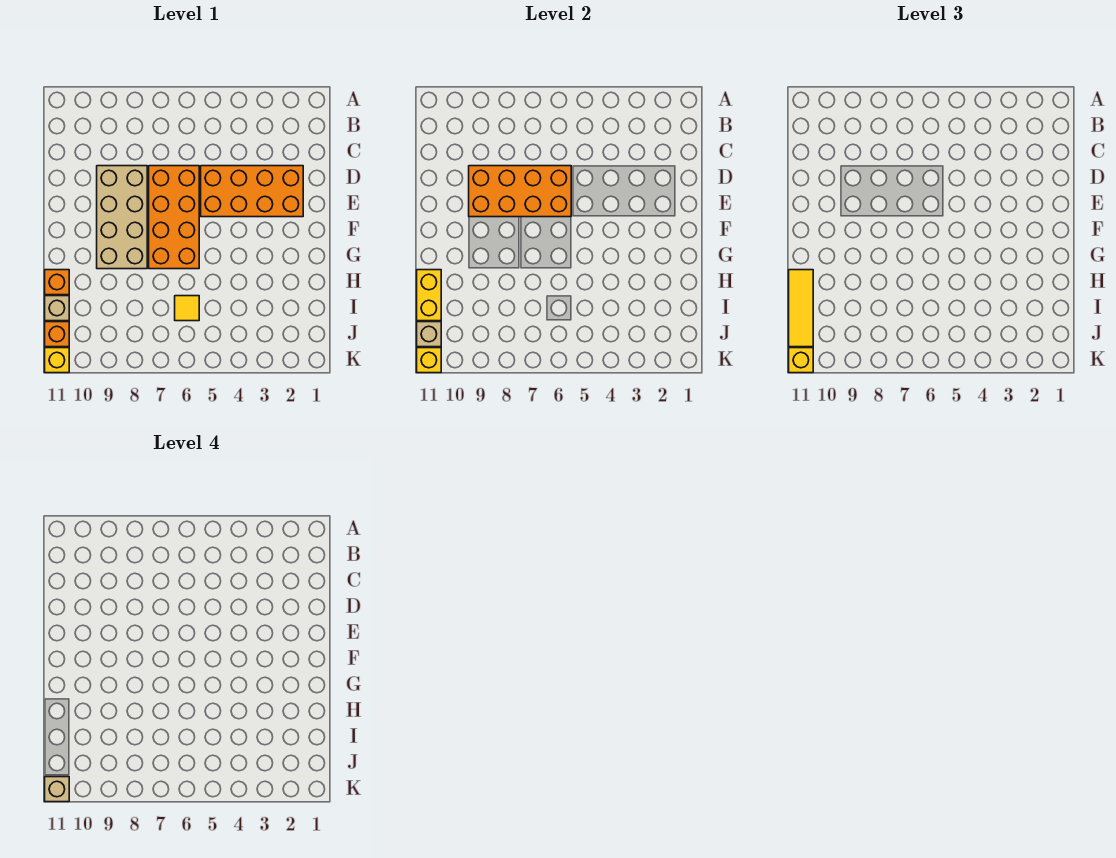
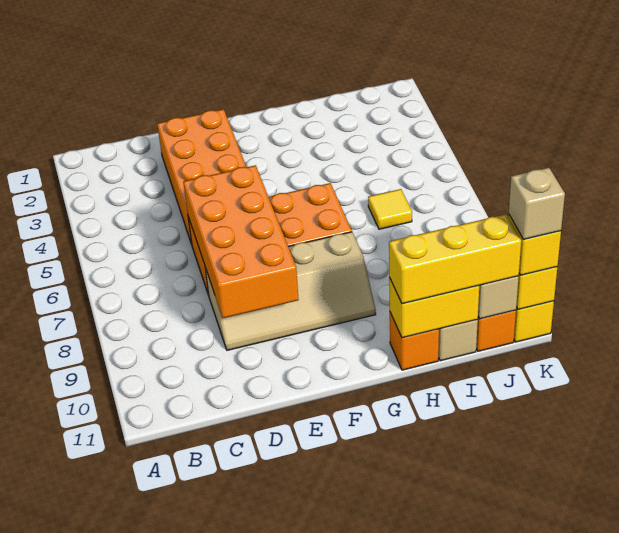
tan brick D8:G9 level 1 -> tan slope D8:G9 level 1 top 8
yellow tile H11:J11 level 3 -> yellow brick H11:J11 level 3

